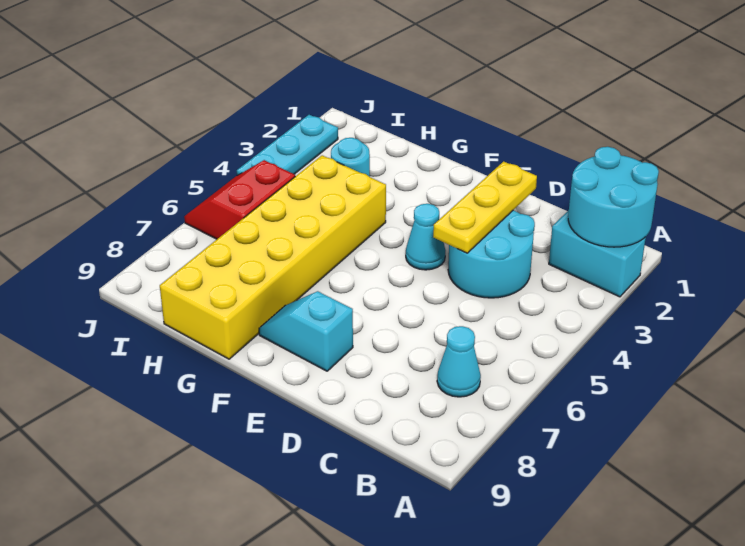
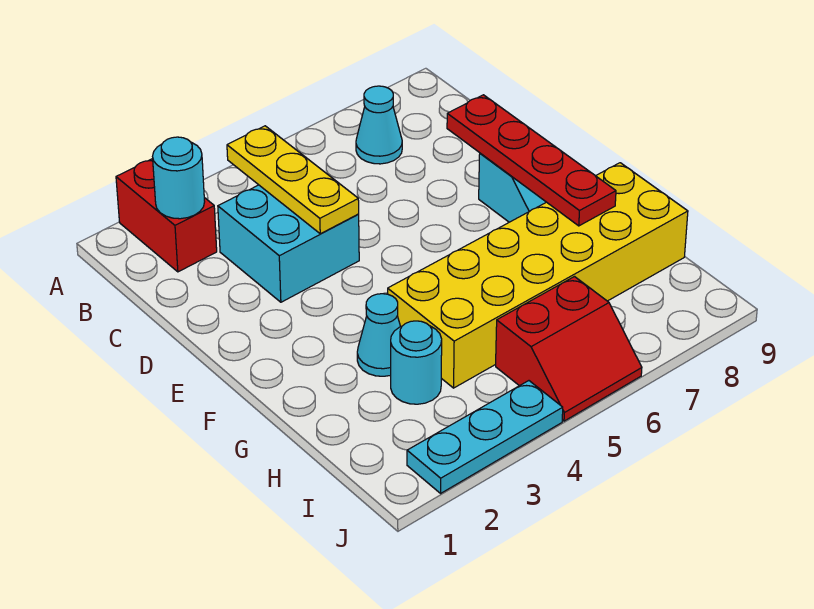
cyan round brick A1:B2 level 2 -> cyan round brick B2 level 2
cyan brick A2:B2 level 1 -> red brick A2:B2 level 1
cyan round brick C3:D4 level 1 -> cyan brick C3:D4 level 1
yellow plate D2:D4 level 2 -> yellow plate B4:D4 level 2
none -> red plate D8:G8 level 2
cyan cone E4 level 1 -> cyan cone G3 level 1

